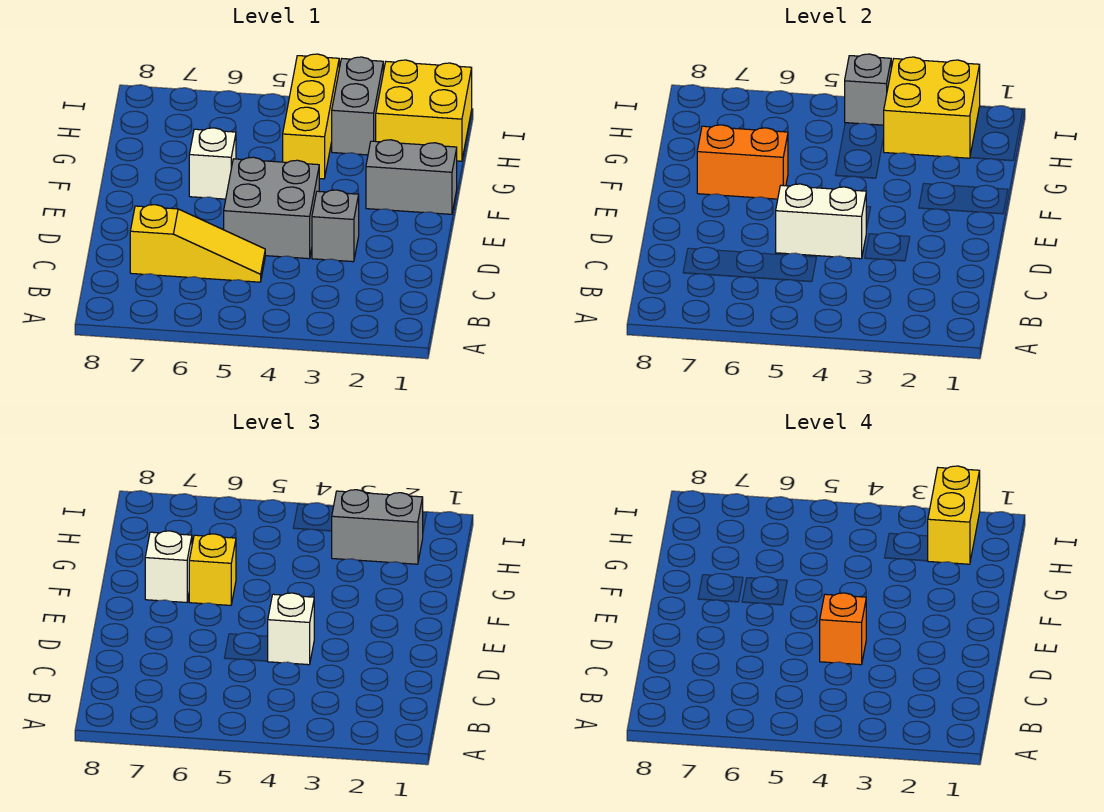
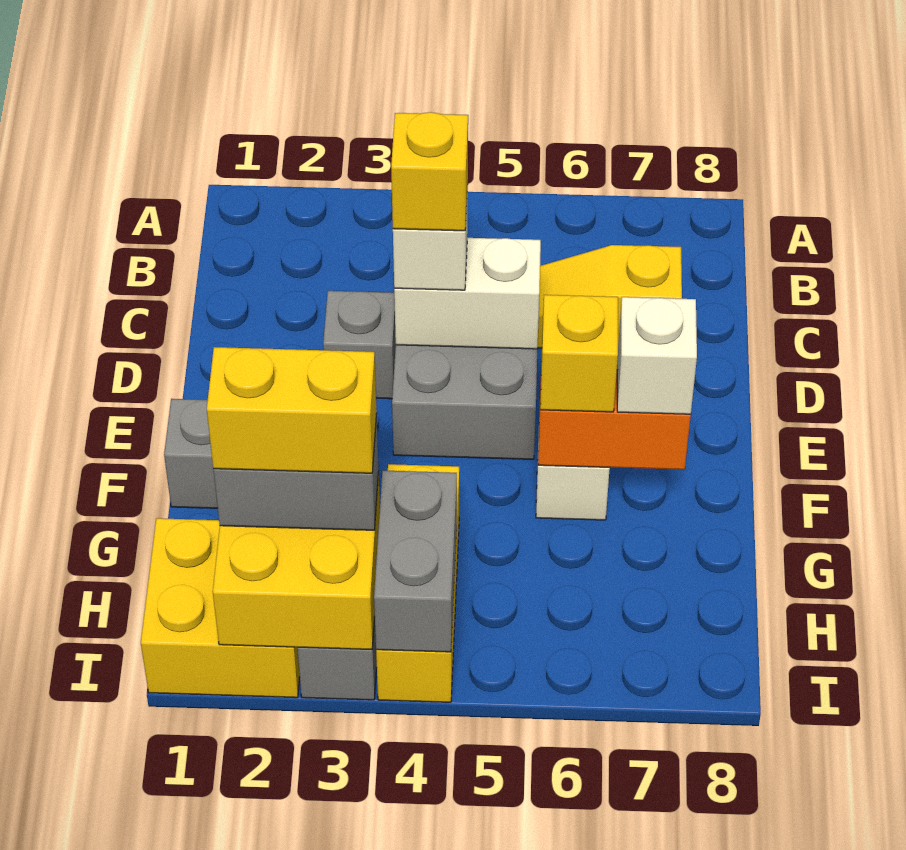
orange brick D4 level 4 -> yellow brick D4 level 4
yellow brick H2:I2 level 4 -> yellow brick H2:H3 level 4
grey brick I4 level 2 -> grey brick H4:I4 level 2

